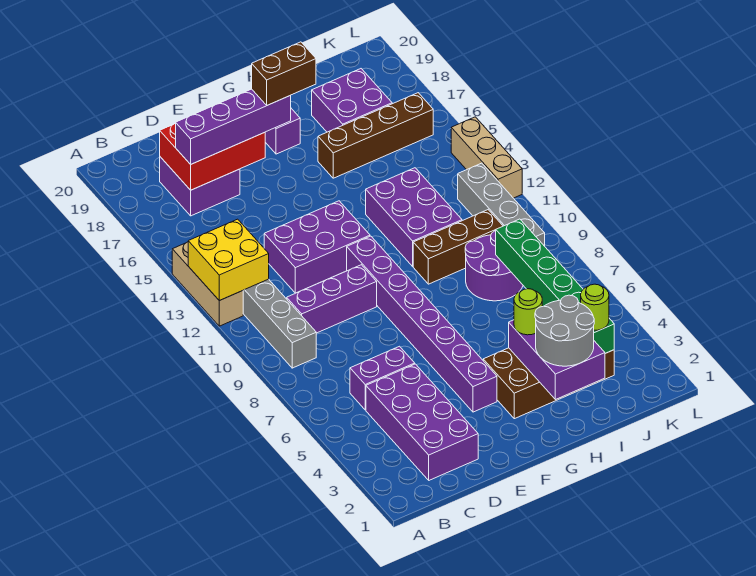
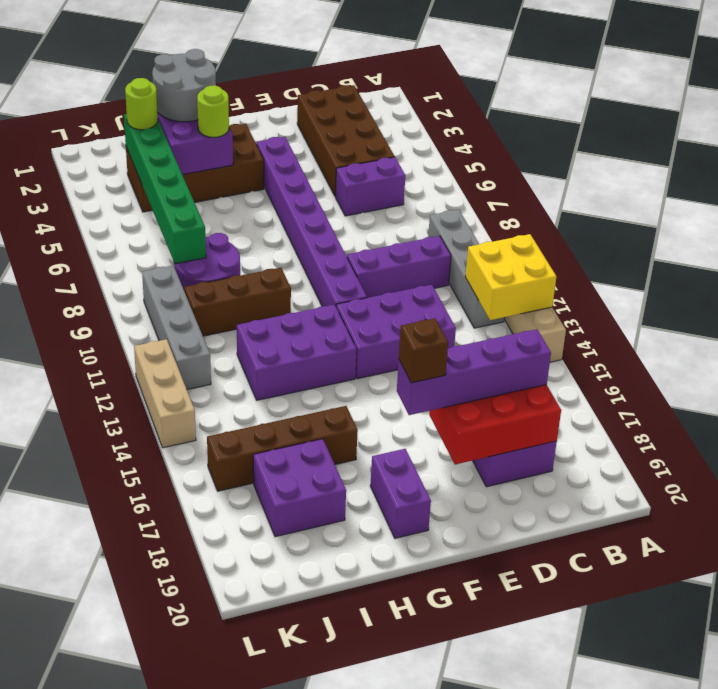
purple brick C2:D5 level 1 -> brown brick C2:D5 level 1
brown brick F17:G17 level 4 -> brown brick F17 level 4
purple brick H11:I13 level 1 -> purple brick G12:I13 level 1

